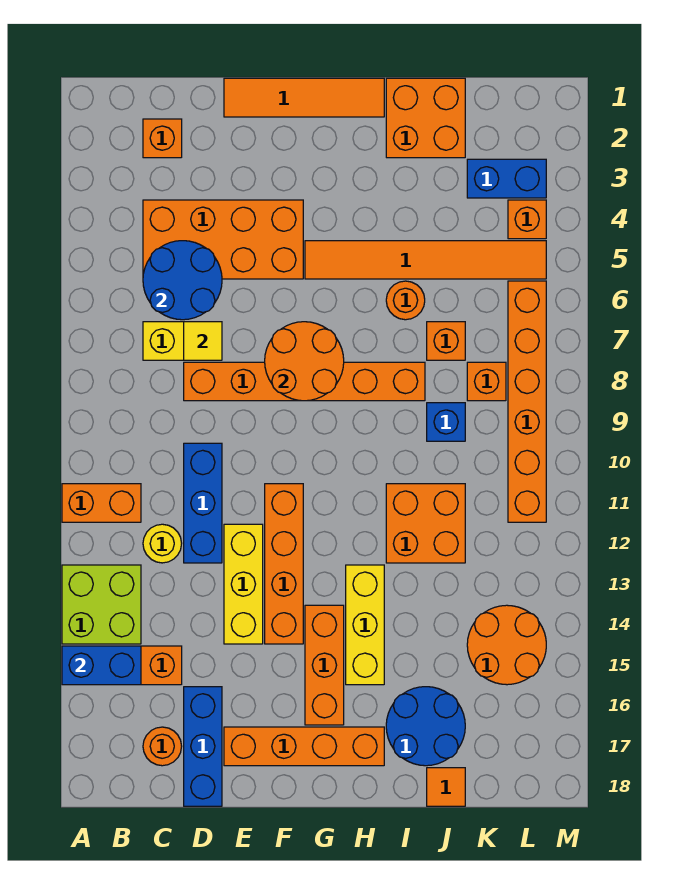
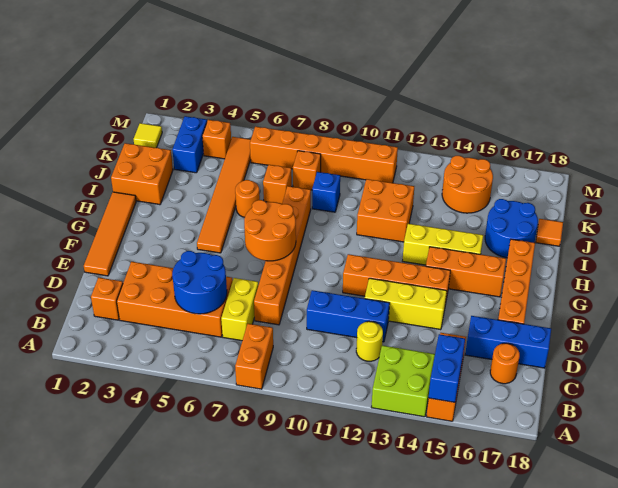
orange brick A11:B11 level 1 -> orange brick A8:B8 level 1
orange brick C4:F5 level 1 -> orange brick C3:D6 level 1
yellow tile D7 level 2 -> yellow tile L1 level 1

